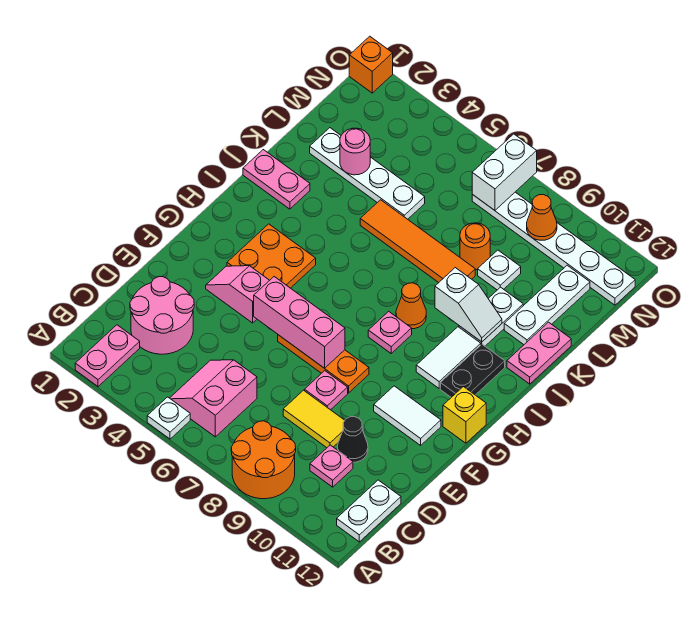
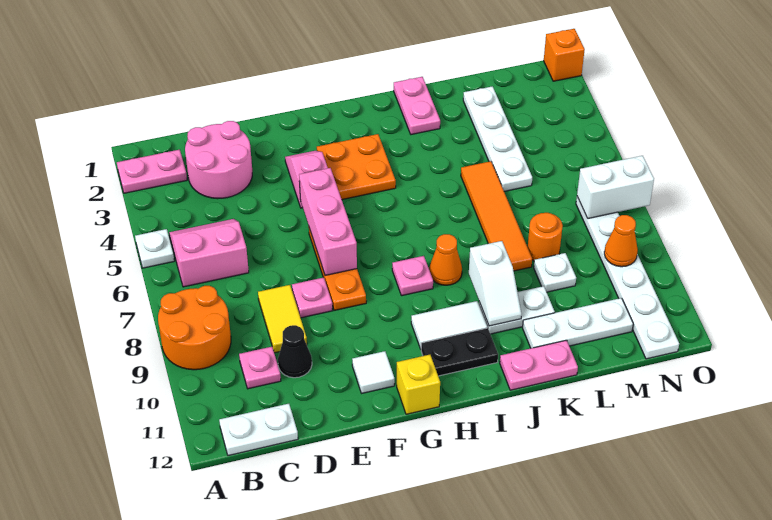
white tile F10:F11 level 1 -> white tile F11 level 1
pink round brick L3 level 2 -> none

